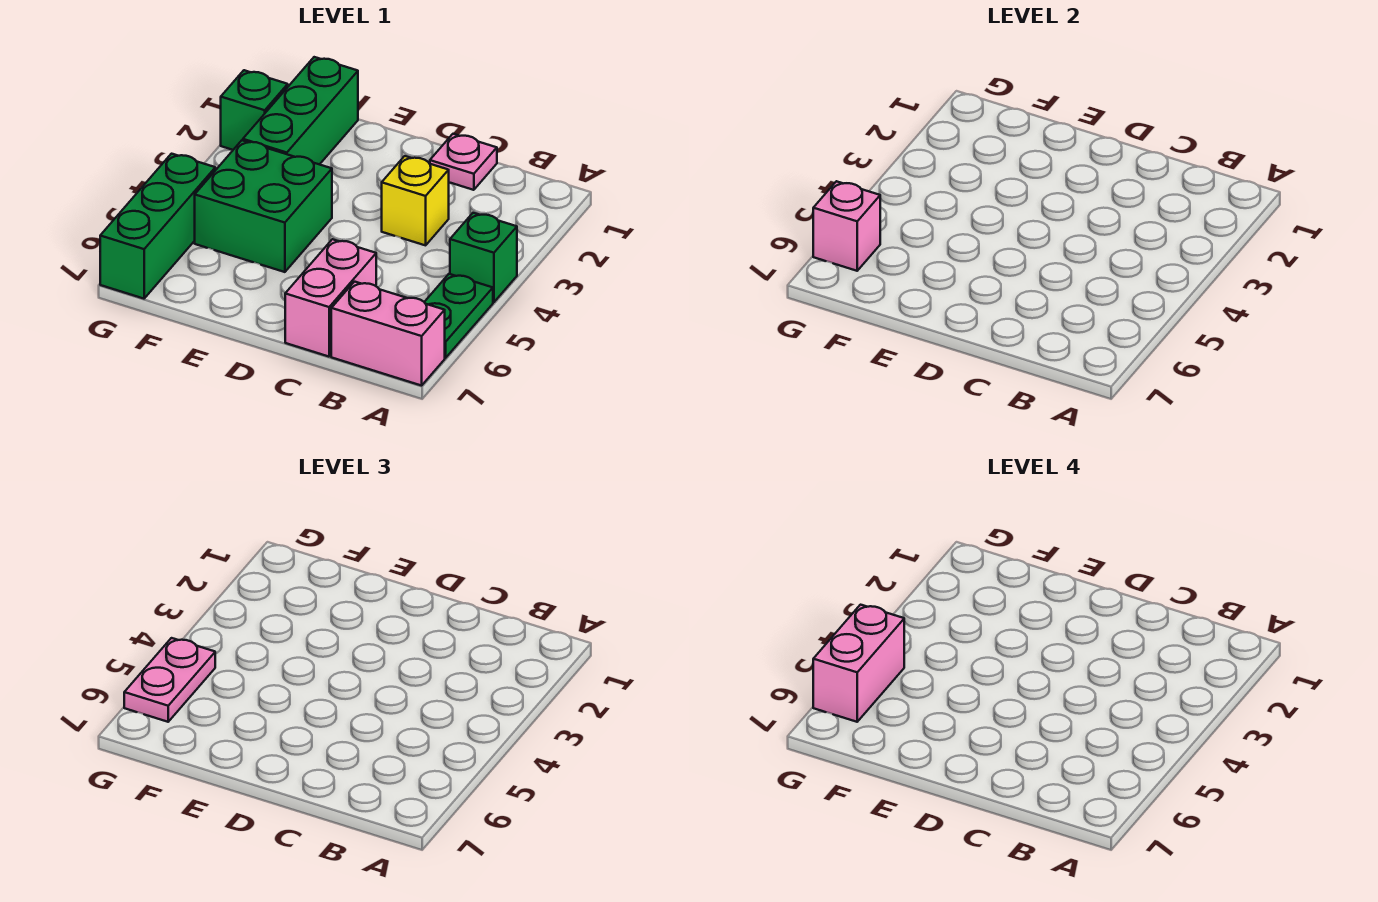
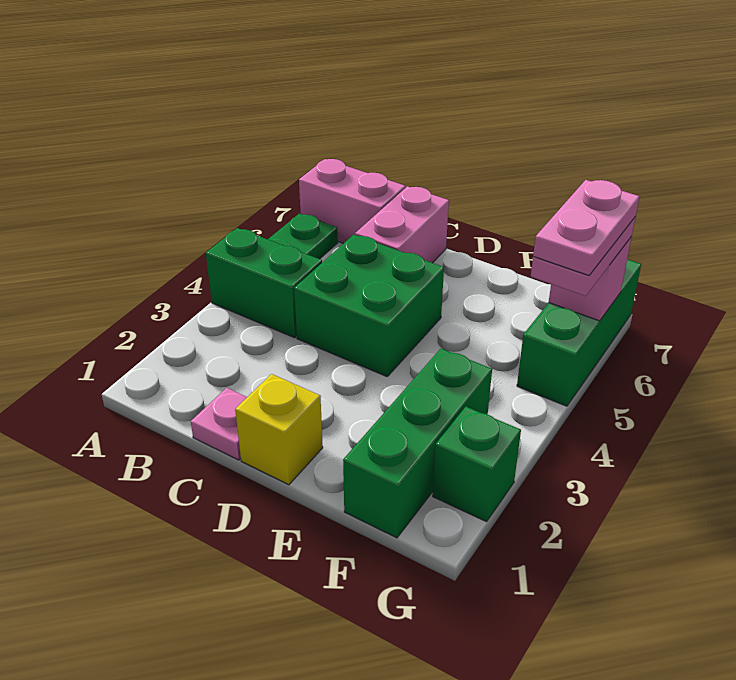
green brick A4 level 1 -> green brick A4:B4 level 1
yellow brick C3 level 1 -> yellow brick D1 level 1
green brick E4:F5 level 1 -> green brick C4:D5 level 1
pink brick G5:G6 level 4 -> pink plate G5:G6 level 4

